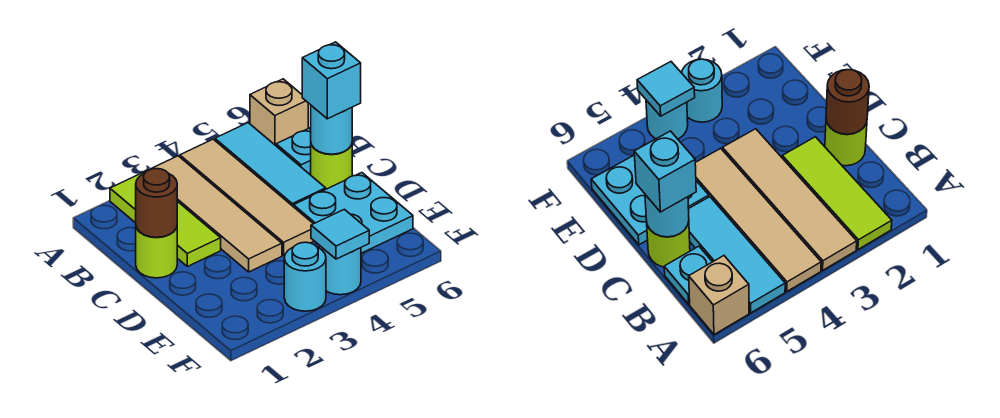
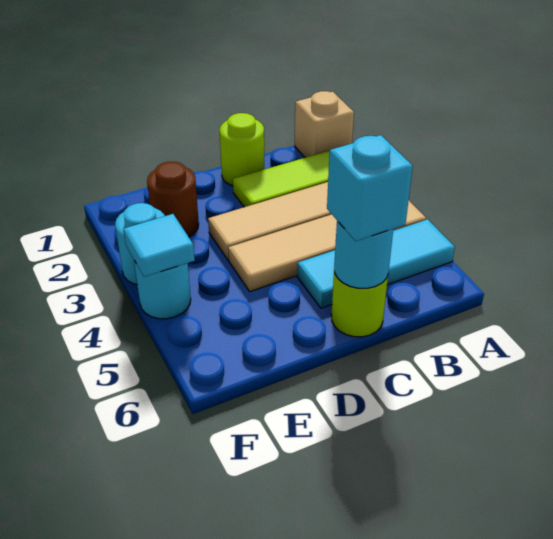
tan brick A6 level 1 -> tan brick A1 level 1
cyan plate B6 level 1 -> none
brown round brick C1 level 2 -> brown round brick E2 level 1
cyan plate D5:E6 level 1 -> none

